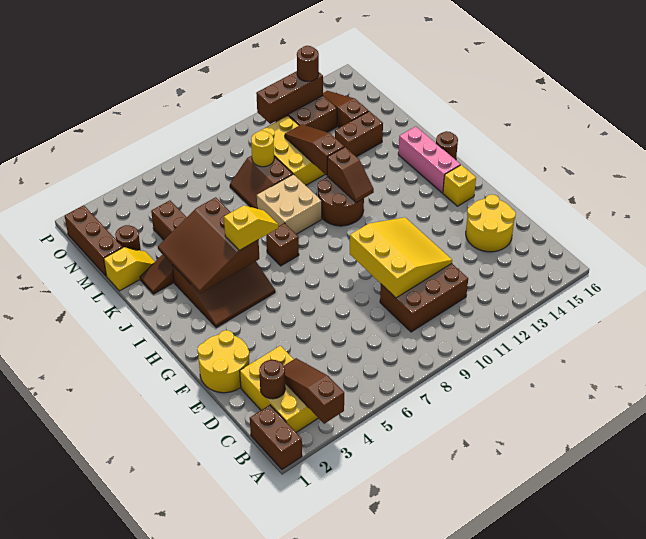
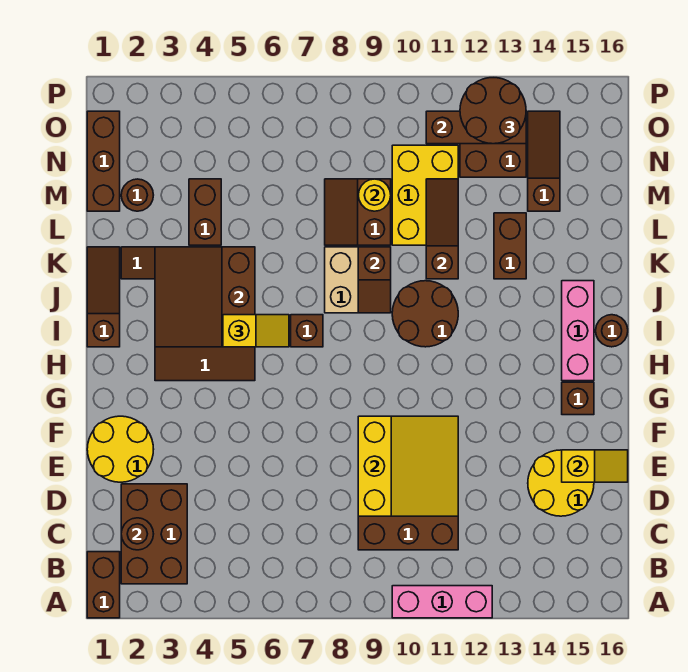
brown slope A3:C3 level 2 top A -> brown slope I1:K1 level 1 top I
none -> pink brick A10:A12 level 1
yellow brick B2:D3 level 1 -> brown brick B2:D3 level 1
yellow brick G15 level 1 -> brown brick G15 level 1
brown slope I11:J11 level 2 top J -> brown slope J9:K9 level 2 top K
yellow slope L1:L2 level 1 top 1 -> yellow slope E15:E16 level 2 top 15
brown brick L13:L14 level 1 -> brown brick K13:L13 level 1
brown round brick O13 level 3 -> brown round brick O12:P13 level 3

